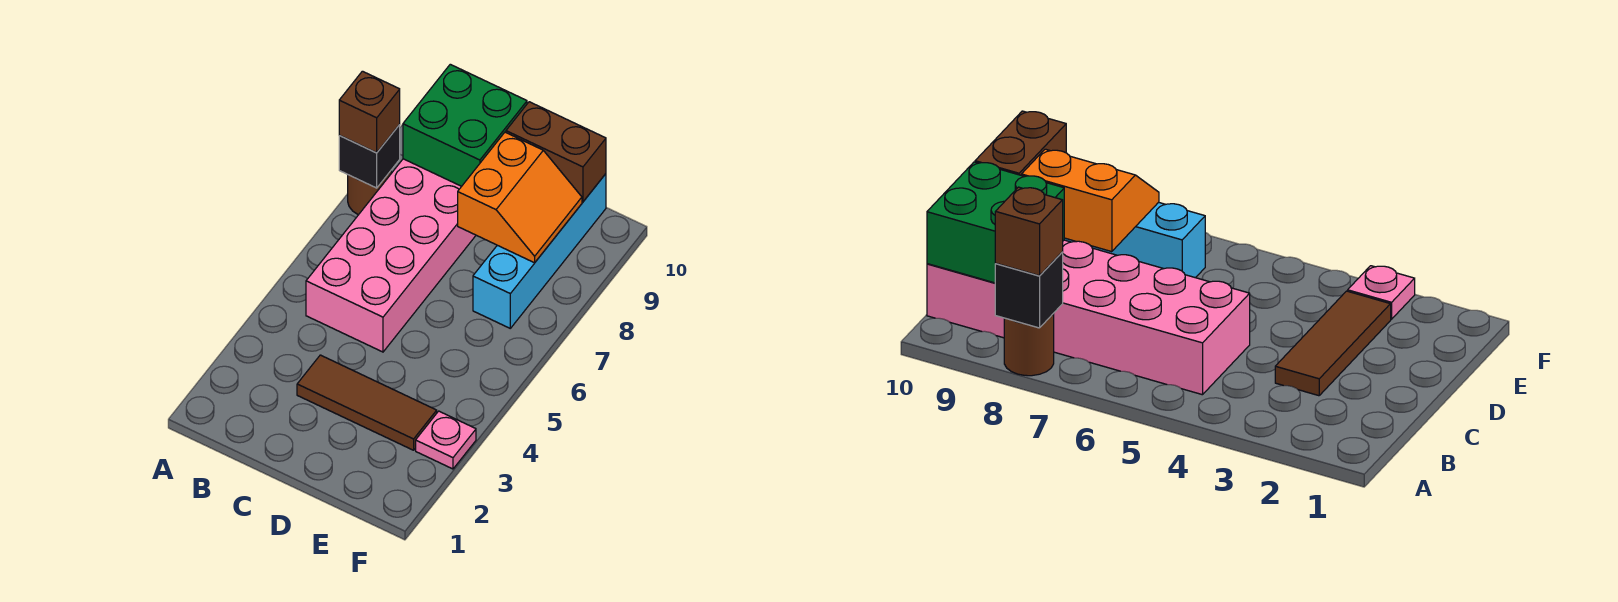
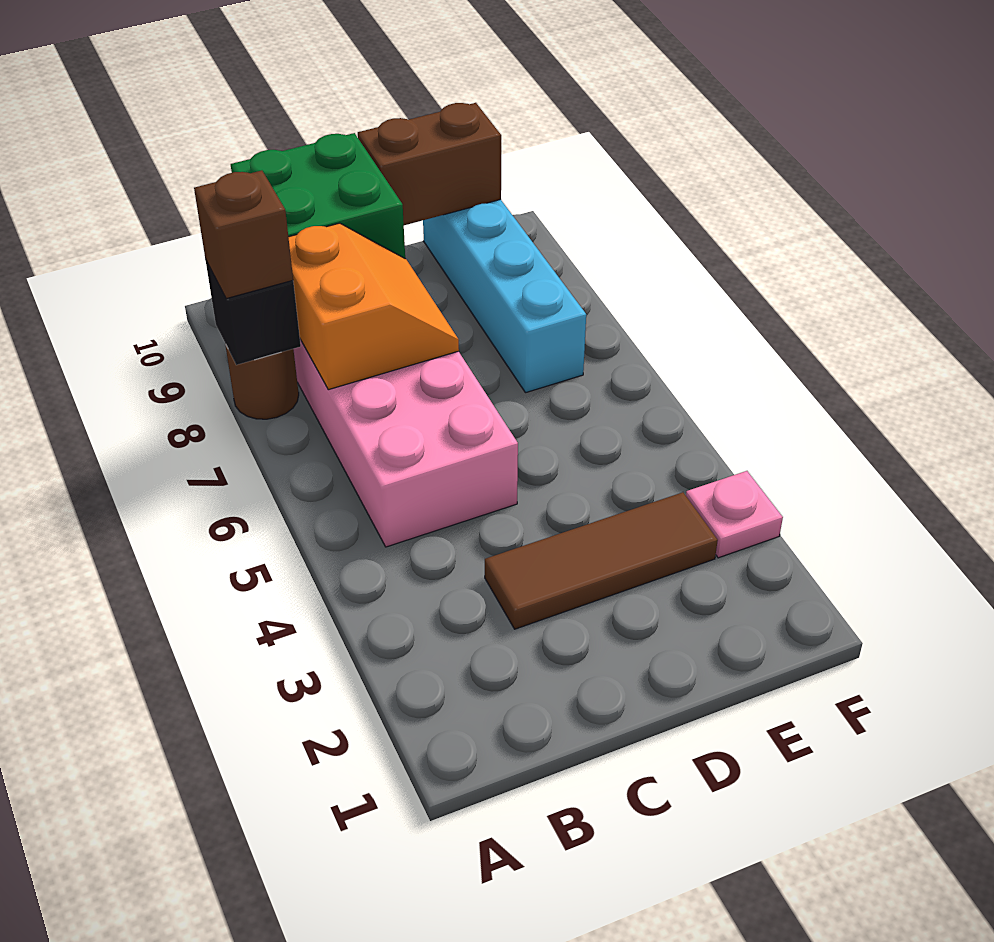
orange slope D8:E9 level 2 top D -> orange slope B7:C8 level 2 top B

